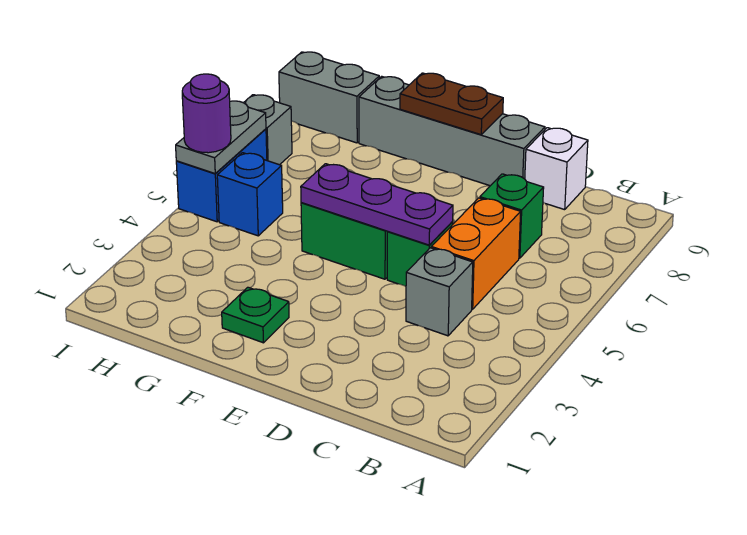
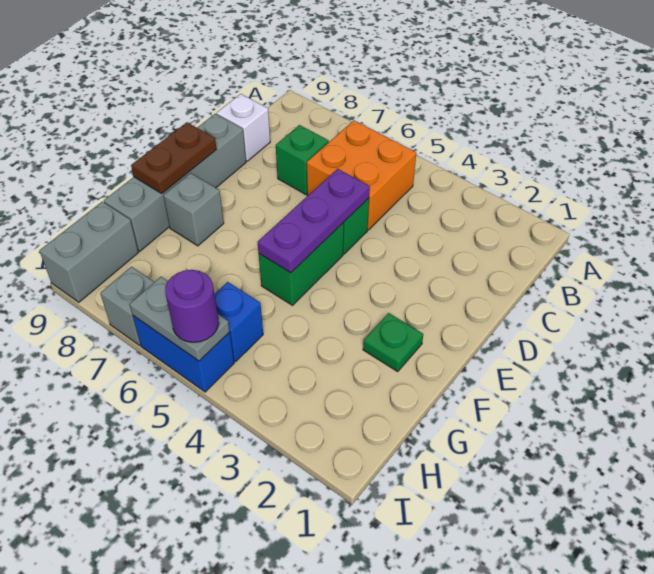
grey brick C4 level 1 -> grey brick F8 level 1
orange brick C5:C6 level 1 -> orange brick B5:C6 level 1

